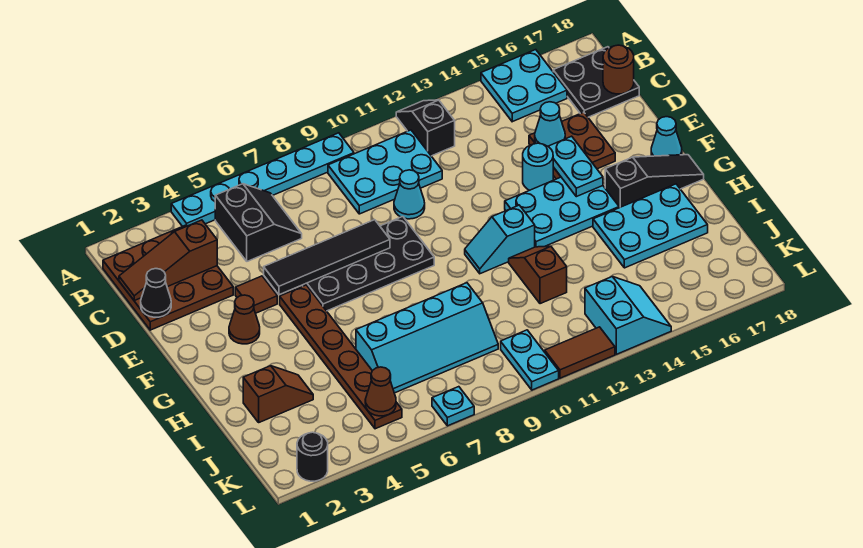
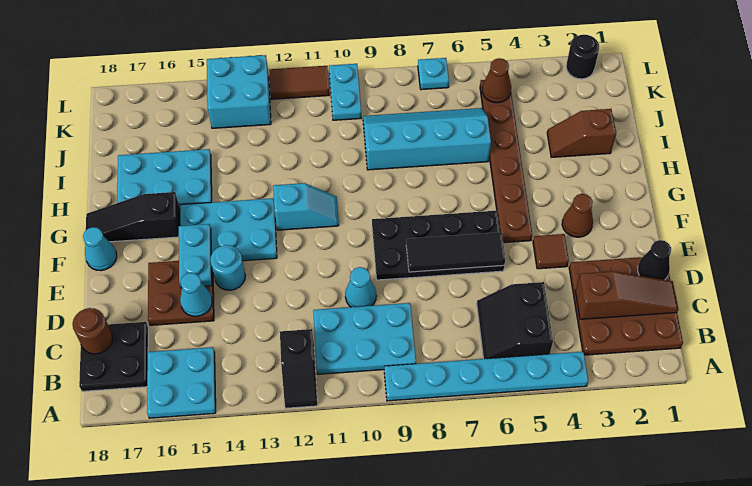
black tile E5:E8 level 2 -> black tile E6:E8 level 2
brown slope H12:I12 level 1 top I -> none
cyan slope K13:L14 level 1 top 13 -> cyan brick K13:L14 level 1

